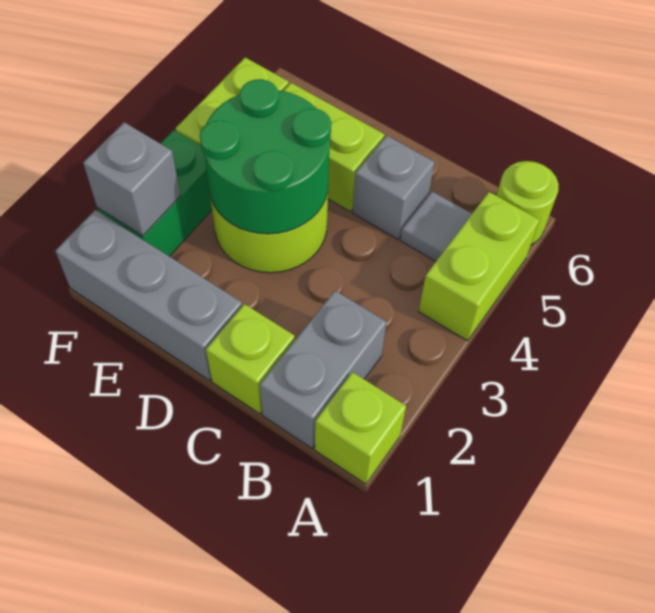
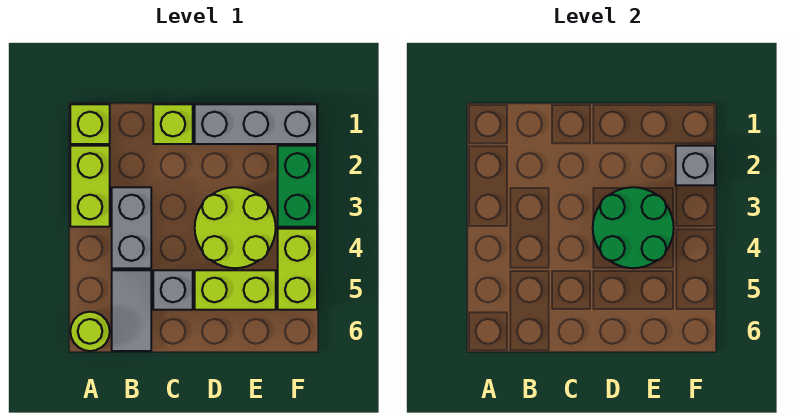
lime brick A4:A5 level 1 -> lime brick A2:A3 level 1
grey brick B1:B2 level 1 -> grey brick B3:B4 level 1
grey tile B5 level 1 -> grey tile B5:B6 level 1

